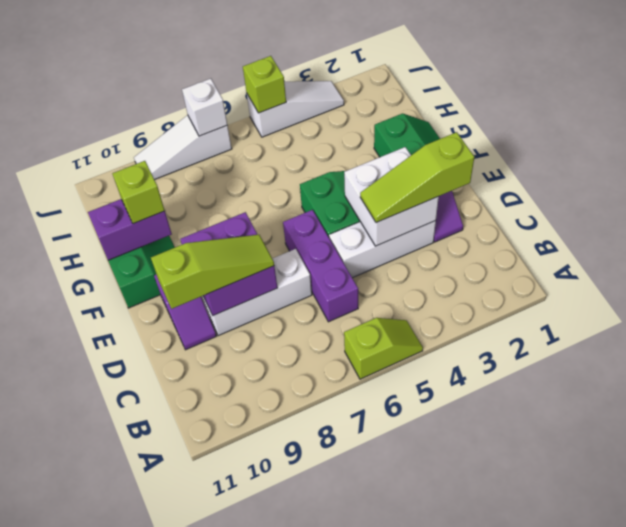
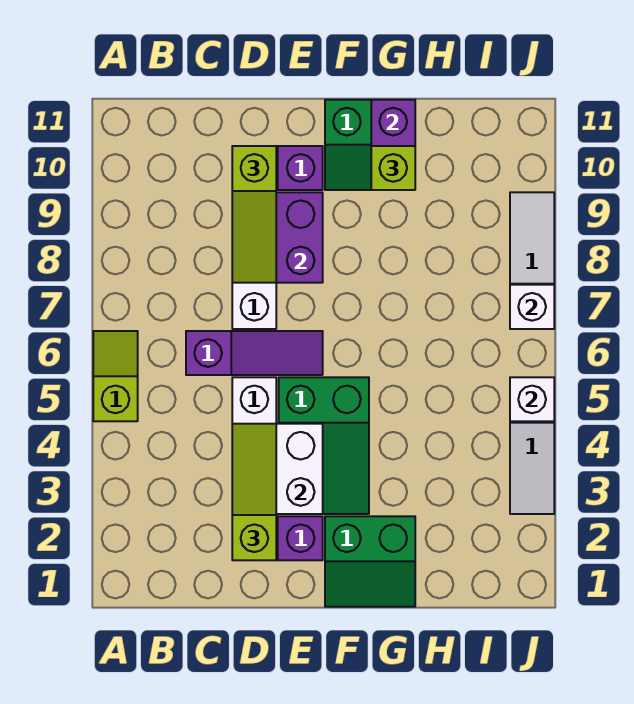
lime slope A5:A6 level 1 top 6 -> lime slope A5:A6 level 1 top 5
purple brick C6:E6 level 1 -> purple slope C6:E6 level 1 top C
lime brick J5 level 2 -> white brick J5 level 2

